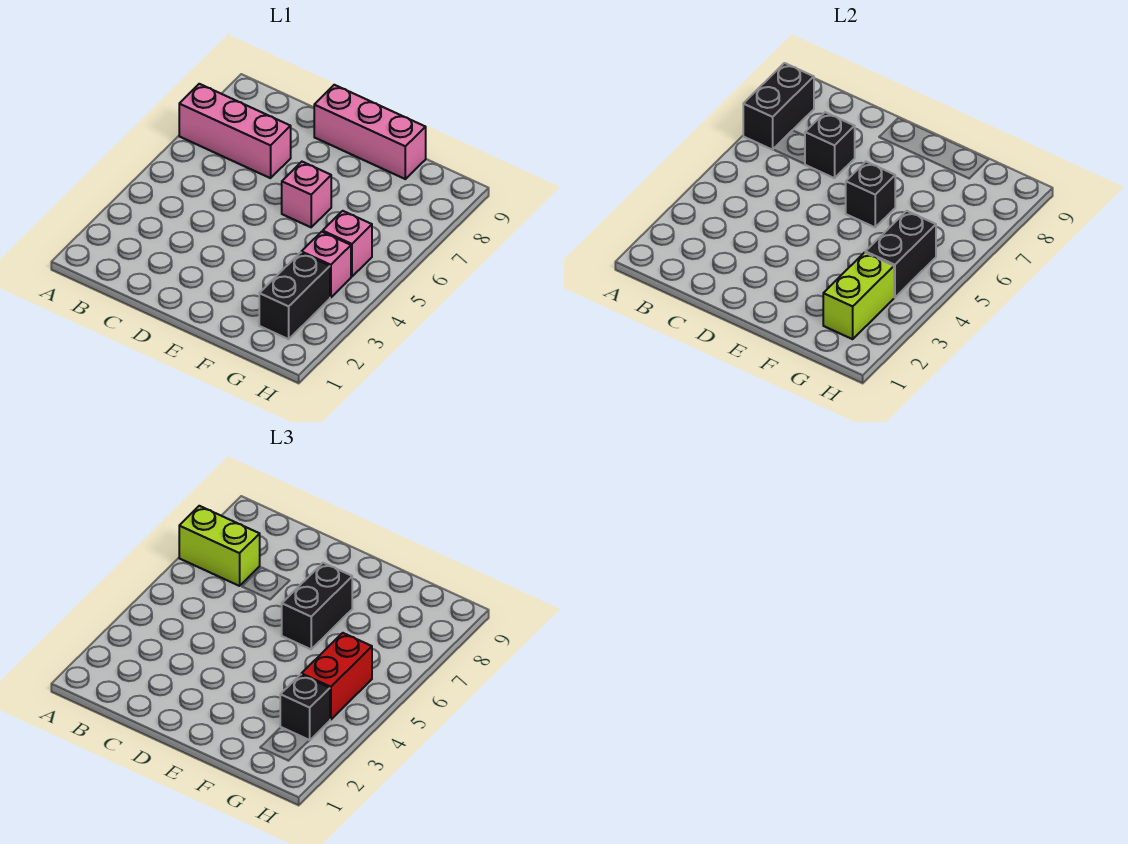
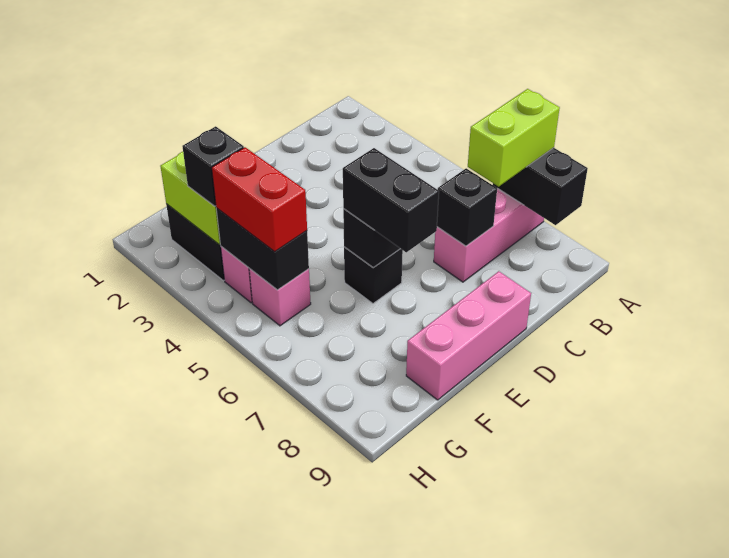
pink brick E6 level 1 -> black brick E6 level 1

